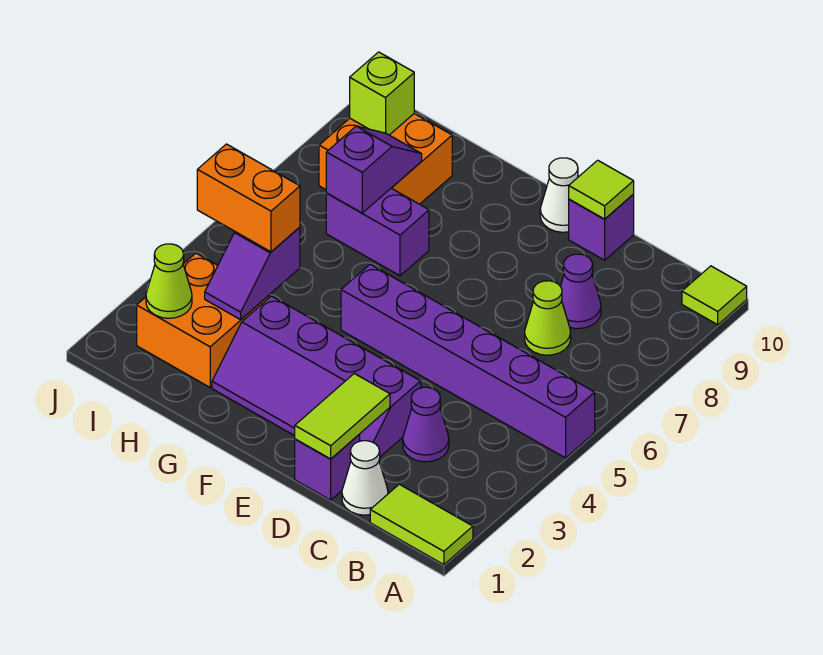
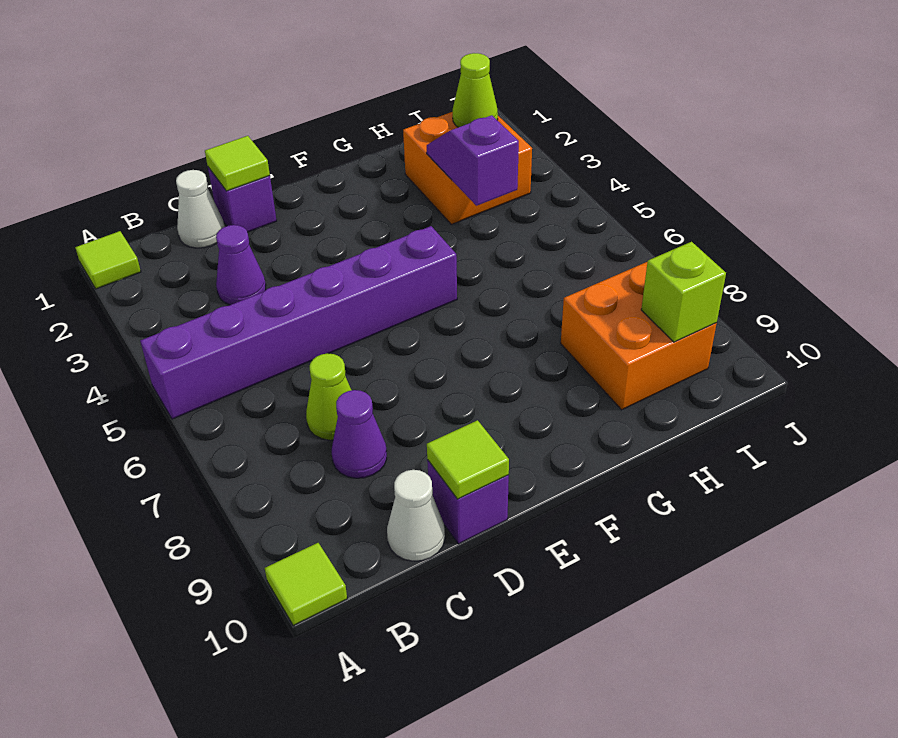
lime tile A1:B1 level 1 -> lime tile A1 level 1
lime tile D1:D2 level 2 -> lime tile D1 level 2
purple slope D2:G3 level 1 top 3 -> none
white cone E10 level 1 -> white cone C10 level 1
purple brick G7:H7 level 1 -> none
orange brick H4:I4 level 3 -> none
purple slope H7:H8 level 2 top 7 -> none

